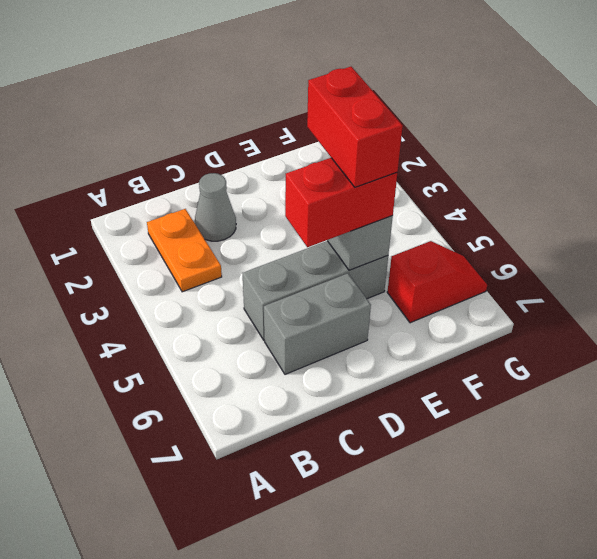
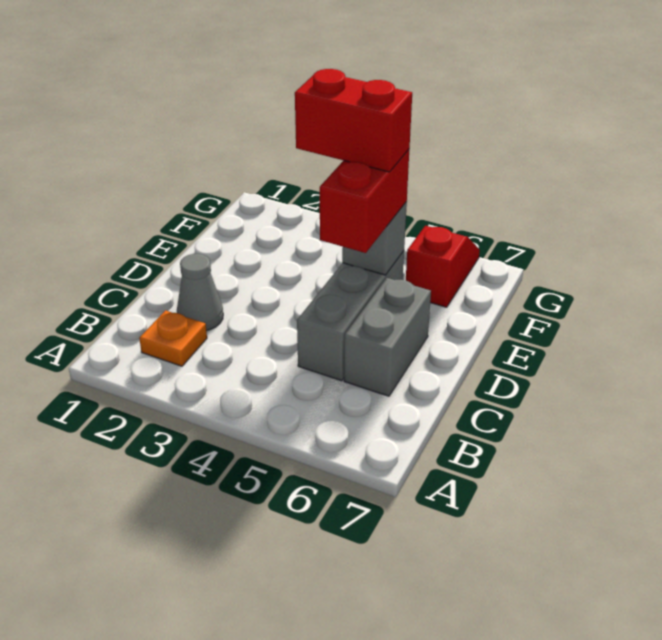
orange plate B2:B3 level 1 -> orange plate B2 level 1

